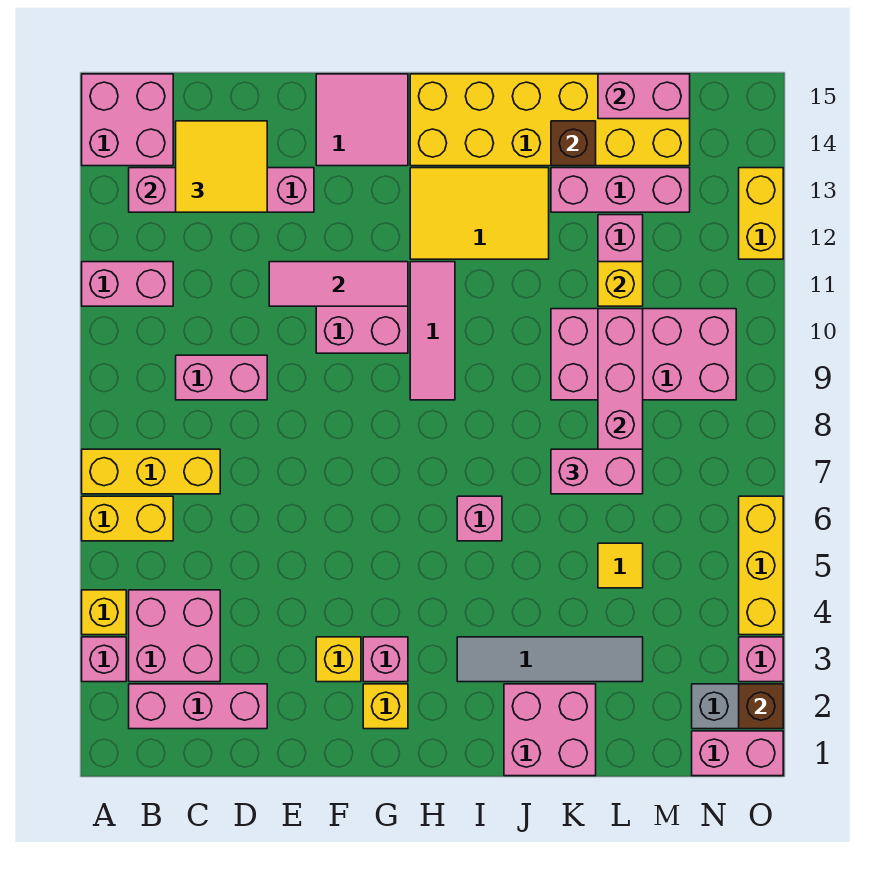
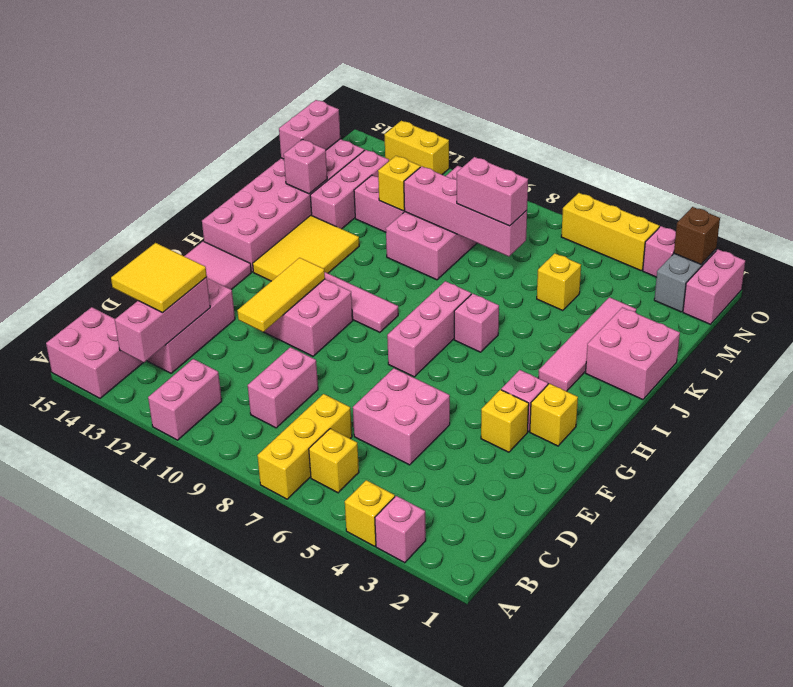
yellow brick A6:B6 level 1 -> yellow brick B6 level 1
pink brick B2:D2 level 1 -> pink brick G7:I7 level 1
pink brick B3:C4 level 1 -> pink brick D5:E6 level 1
pink tile E11:G11 level 2 -> yellow tile E11:G11 level 2
yellow brick H14:M15 level 1 -> pink brick H14:M15 level 1
grey tile I3:L3 level 1 -> pink tile I3:L3 level 1
pink brick K7:L7 level 3 -> pink brick L7:L8 level 3
brown brick K14 level 2 -> pink brick K14 level 2
yellow tile L5 level 1 -> yellow brick L5 level 1

